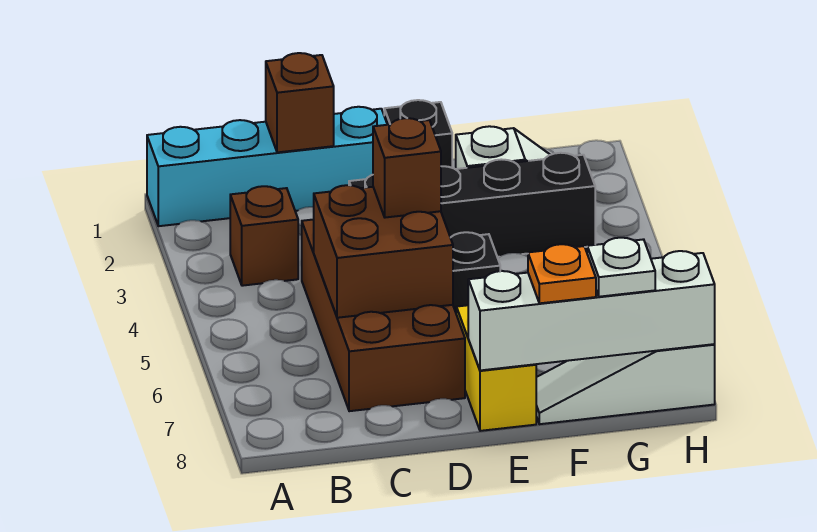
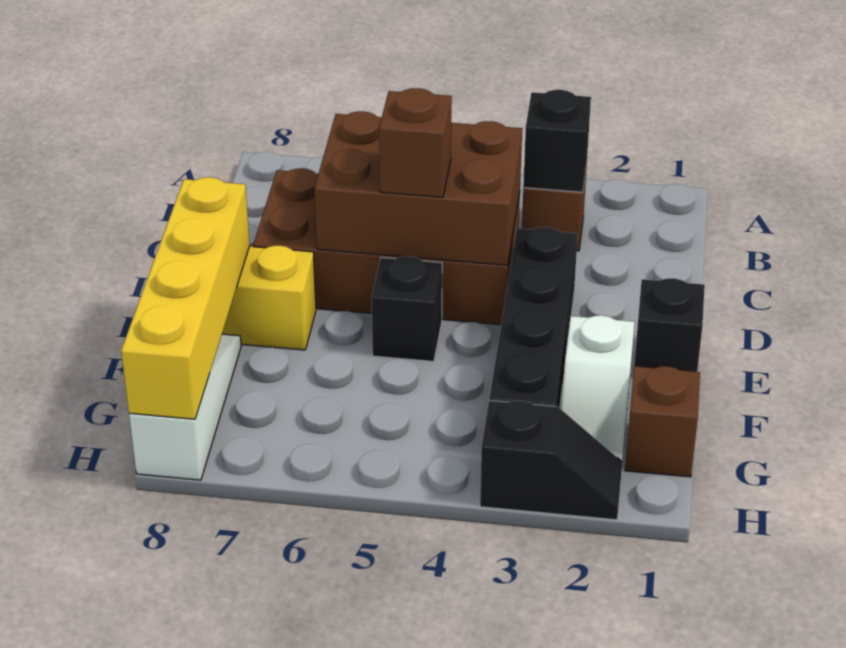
cyan brick A1:D1 level 1 -> none
none -> black brick B3 level 2
brown brick C1 level 2 -> brown brick G1 level 1
brown brick C5:D6 level 2 -> brown brick C4:D6 level 2
white brick E8:H8 level 2 -> yellow brick E8:H8 level 2
orange plate F8 level 3 -> none
white plate G8 level 3 -> none
none -> black slope H2:H3 level 1 top 3

